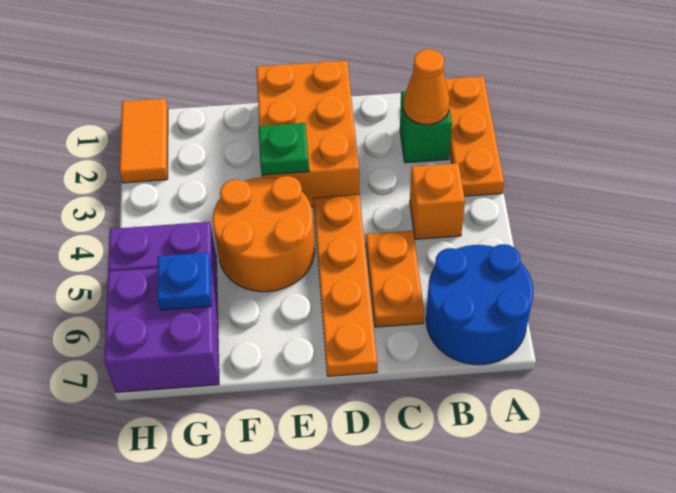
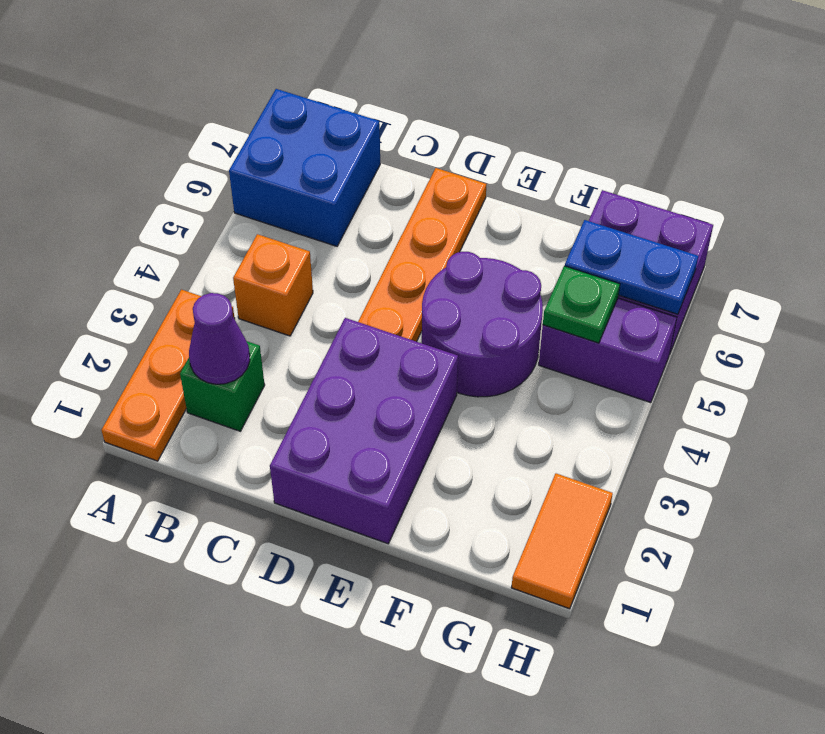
blue round brick A6:B7 level 1 -> blue brick A6:B7 level 1
orange cone B2 level 2 -> purple cone B2 level 2
orange plate C5:C6 level 1 -> none
orange brick D1:E3 level 1 -> purple brick D1:E3 level 1
green plate E3 level 2 -> green plate G5 level 2
orange round brick E4:F5 level 1 -> purple round brick E4:F5 level 1
blue plate G6 level 2 -> blue plate G6:H6 level 2

